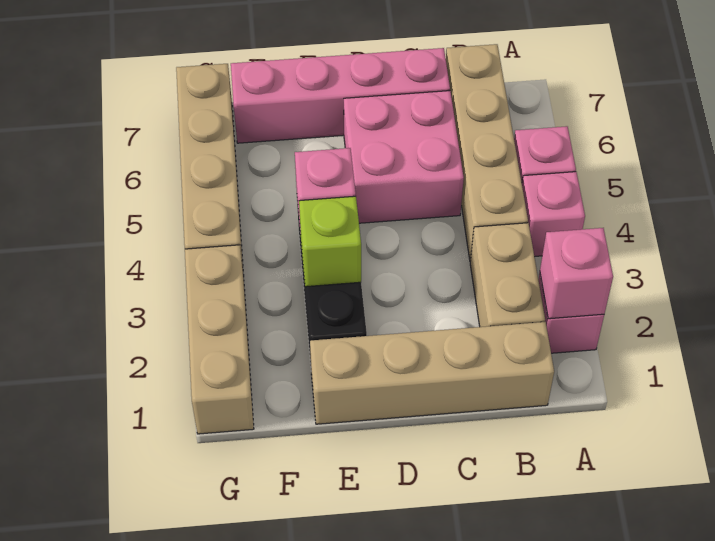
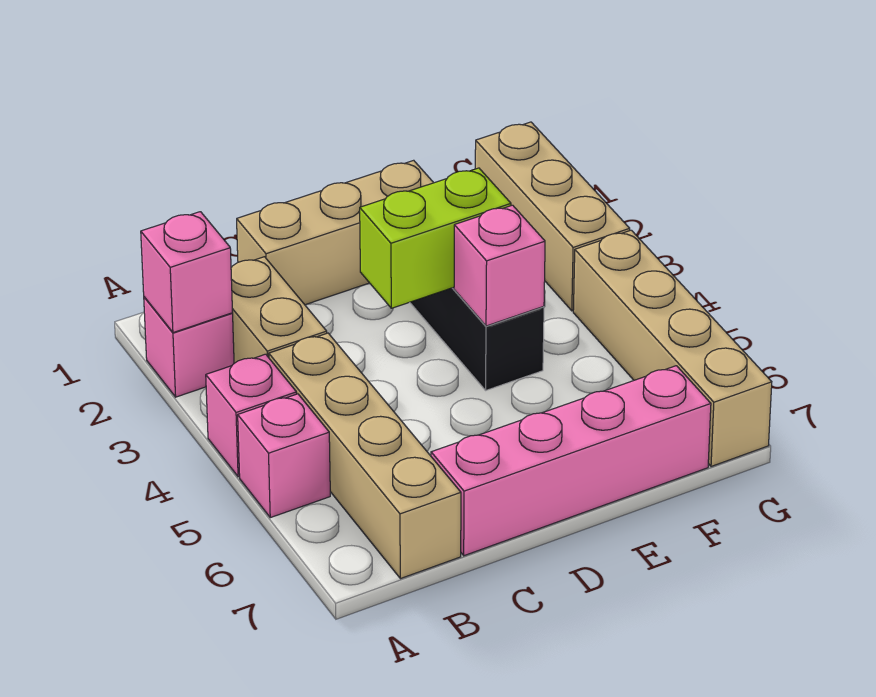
tan brick B1:E1 level 1 -> tan brick C1:E1 level 1
pink brick C5:D6 level 1 -> none
lime brick E3 level 2 -> lime brick D3:E3 level 2

